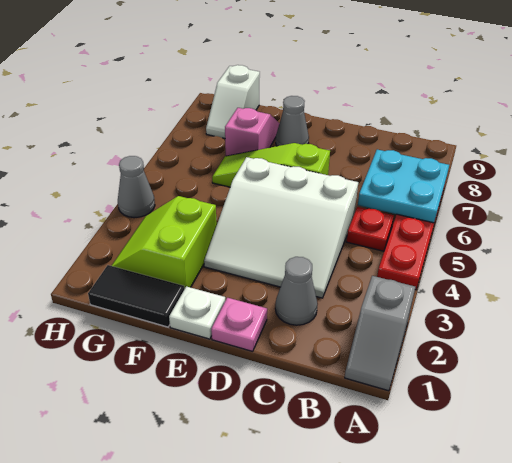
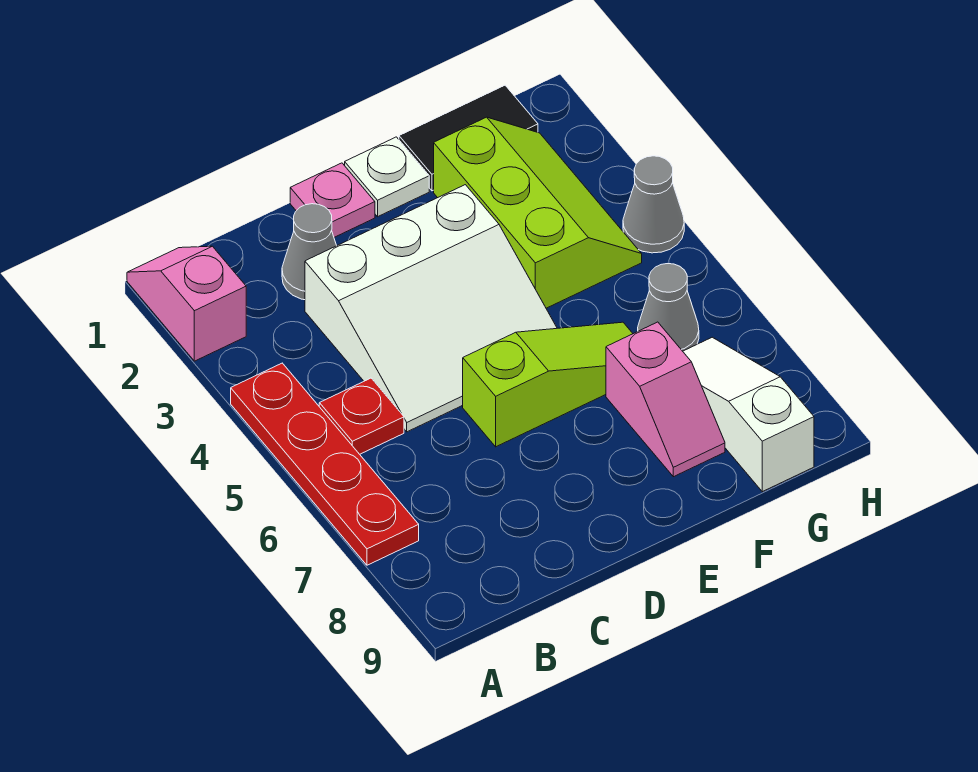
grey slope A1:A2 level 1 top 2 -> pink slope A1:A2 level 1 top 2
cyan plate A6:B7 level 2 -> none
white slope C3:E5 level 1 top 5 -> white slope C3:E5 level 1 top 3
grey cone E8 level 1 -> grey cone G6 level 1
lime slope F2:G3 level 1 top F -> lime slope F2:G4 level 1 top F
white slope G8:G9 level 1 top 9 -> white slope G7:G9 level 1 top 9

